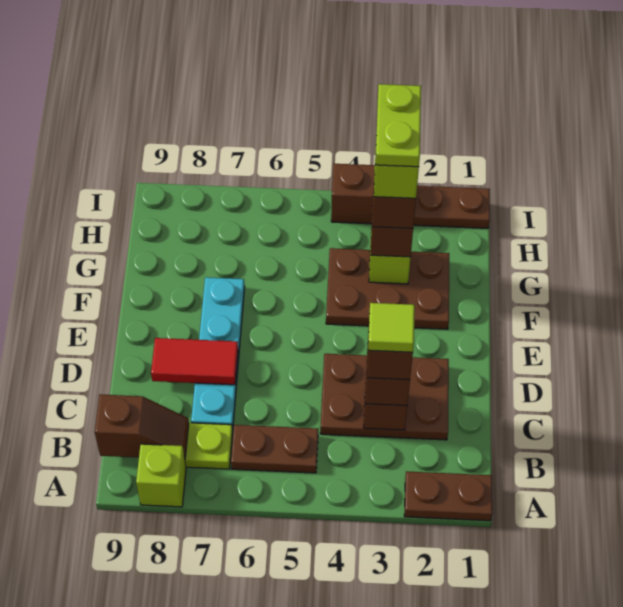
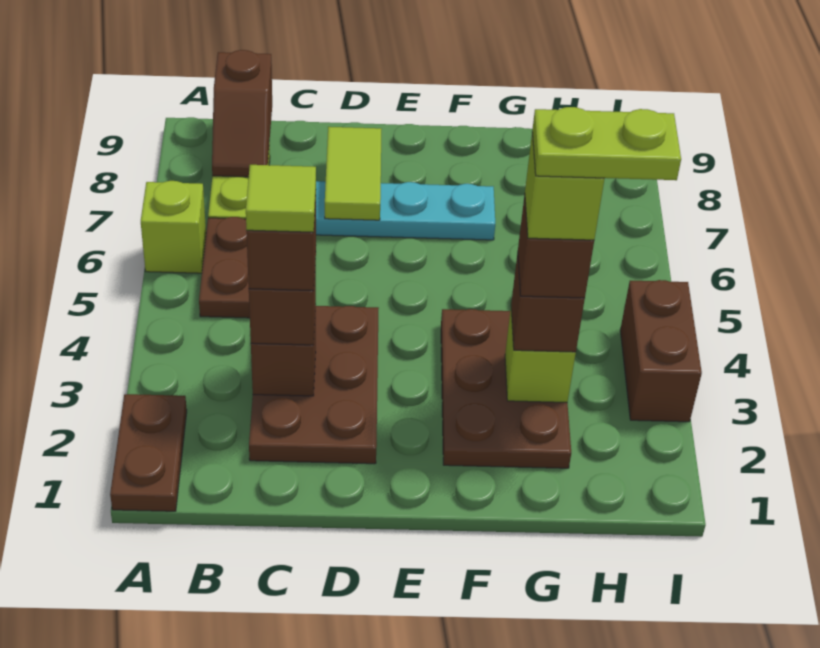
lime brick A8 level 1 -> lime brick A6 level 1
red tile D7:D8 level 2 -> lime tile D7:D8 level 2
brown plate I1:I2 level 1 -> none

